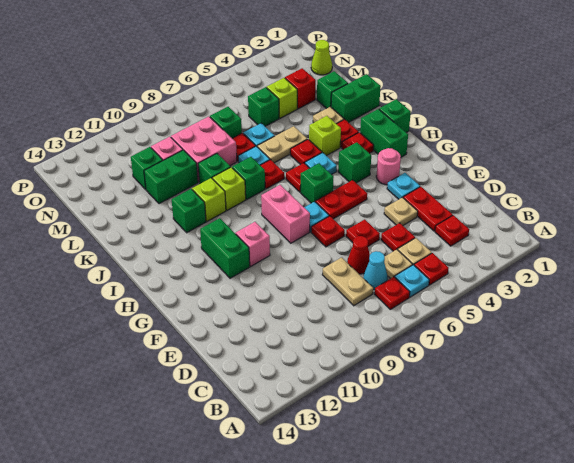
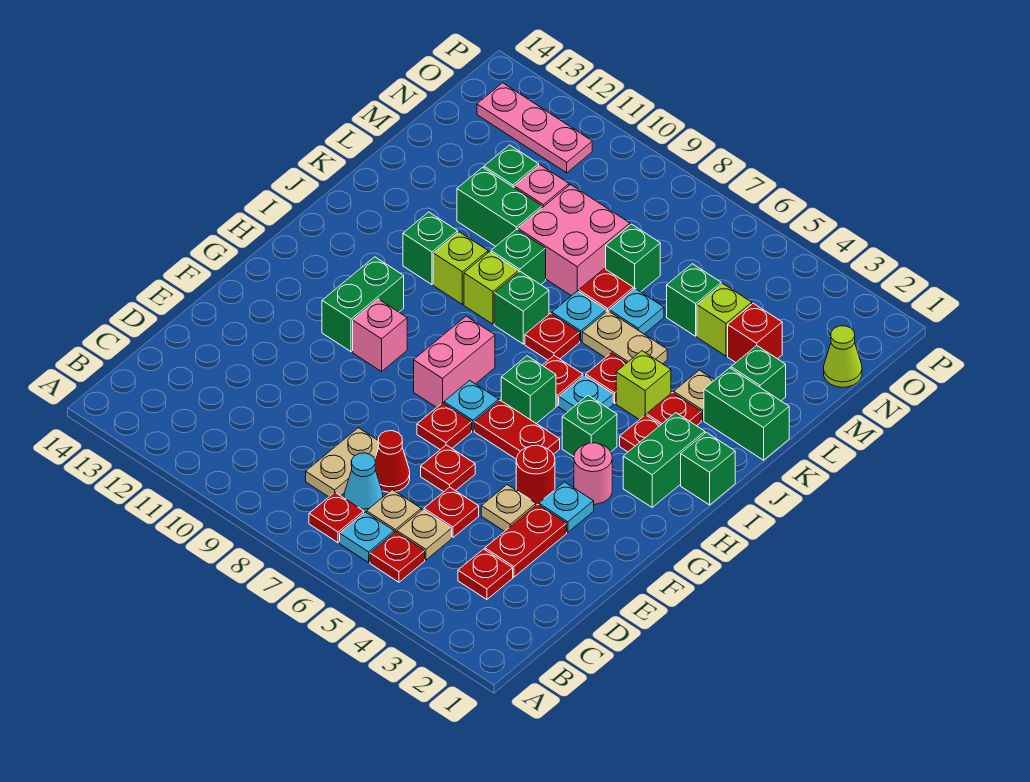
none -> red round brick F4 level 1
none -> pink plate O11:O13 level 1

